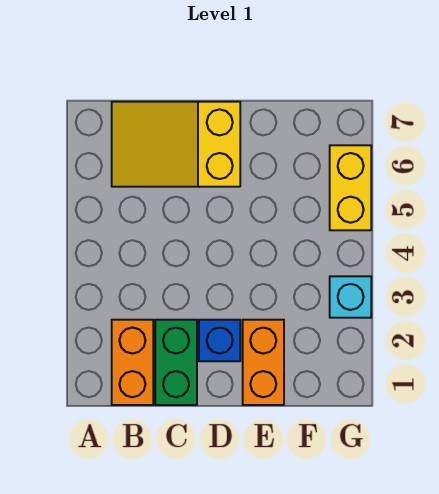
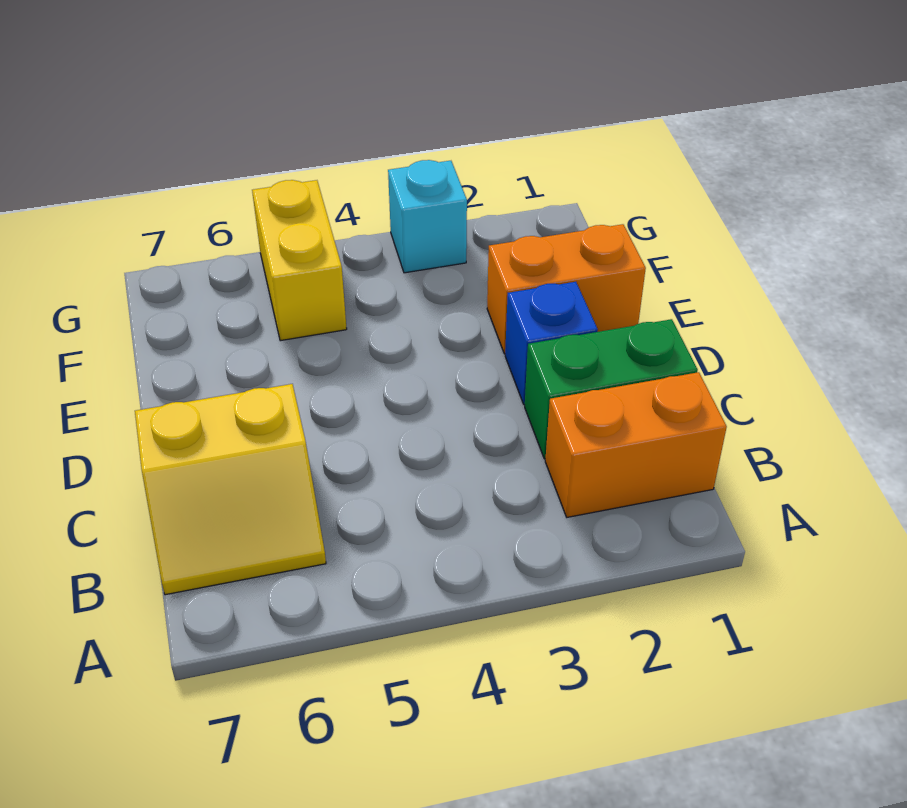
yellow slope B6:D7 level 1 top D -> yellow slope B6:C7 level 1 top C
yellow brick G5:G6 level 1 -> yellow brick F5:G5 level 1

